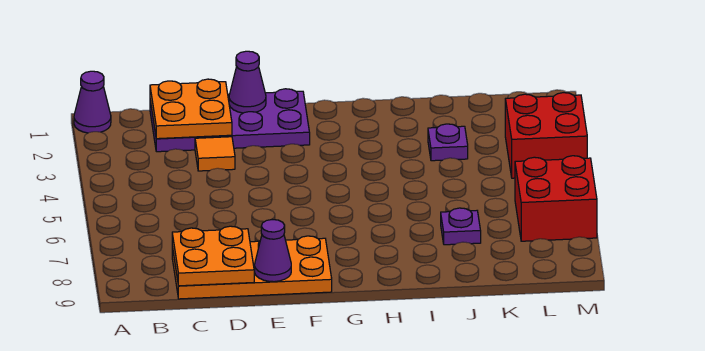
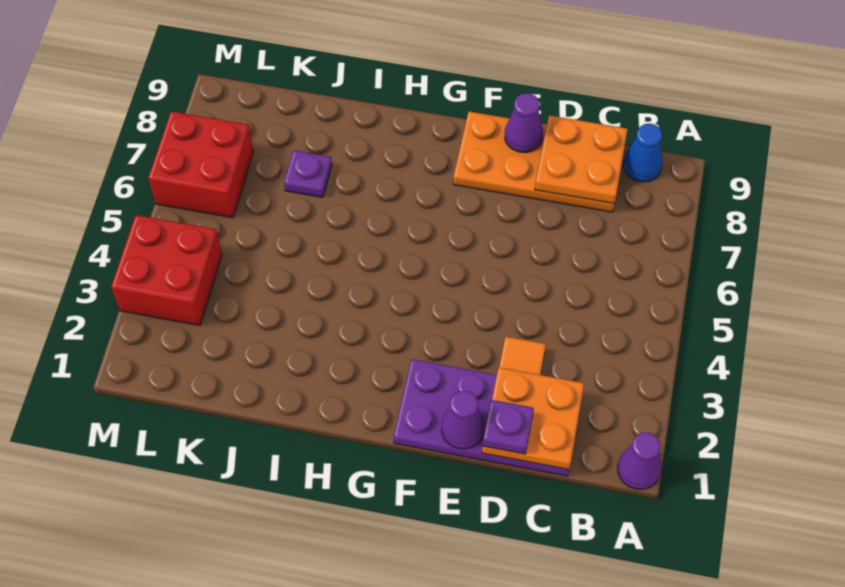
none -> blue cone B9 level 1
purple plate J3 level 1 -> purple plate D1 level 3

